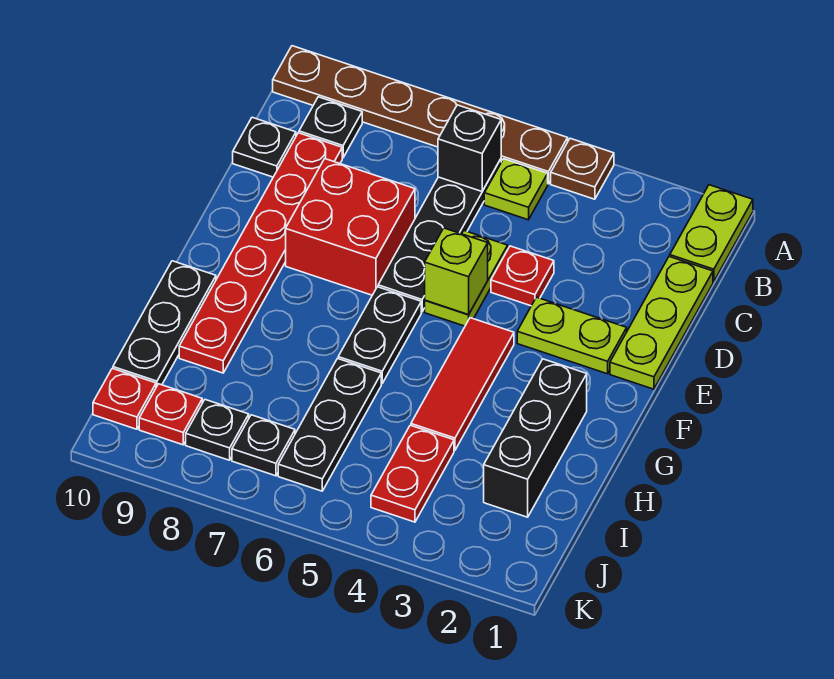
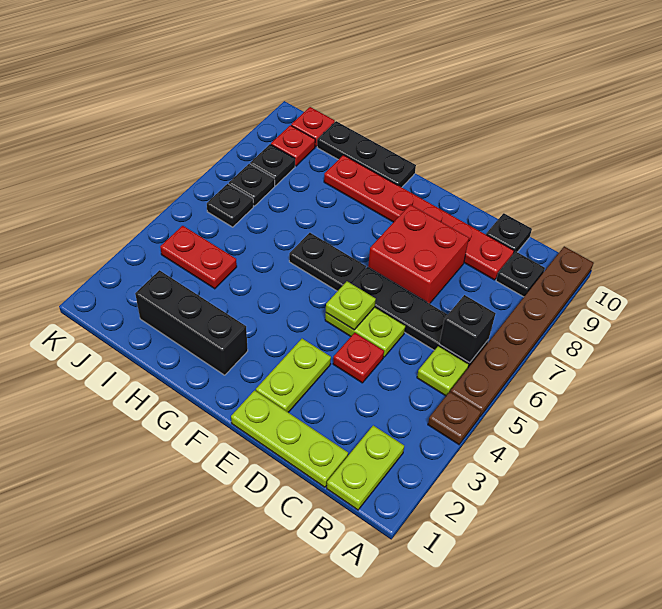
lime plate A1:B1 level 1 -> lime plate B1:B2 level 1
lime brick E5 level 2 -> lime plate E5 level 2
red tile F4:H4 level 1 -> none
black plate H6:J6 level 1 -> black plate J6 level 1

